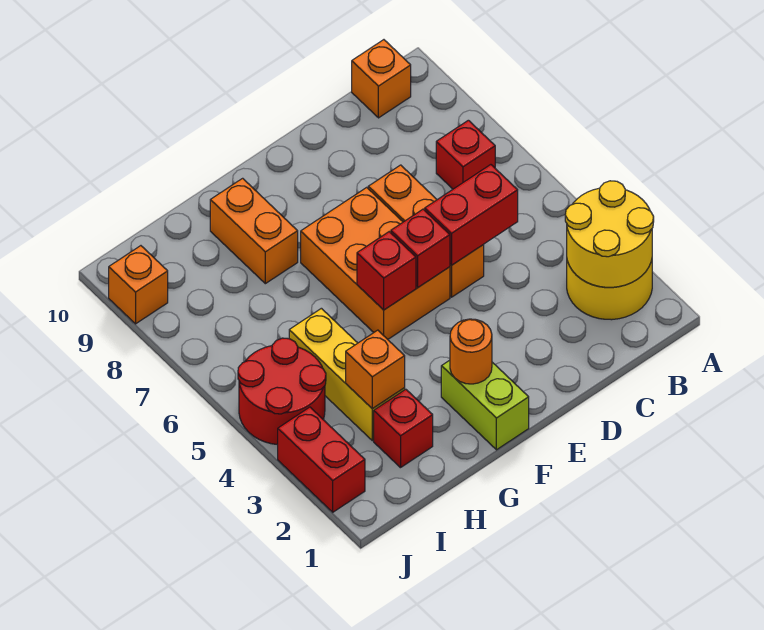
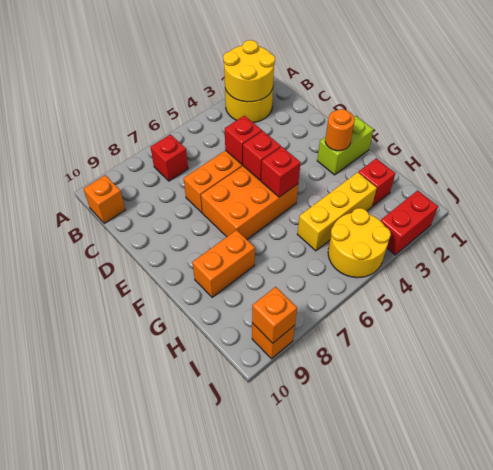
red brick C5:D5 level 2 -> red brick D5 level 2
orange brick H3 level 2 -> orange brick J9 level 2
red round brick I4:J5 level 1 -> yellow round brick I4:J5 level 1

